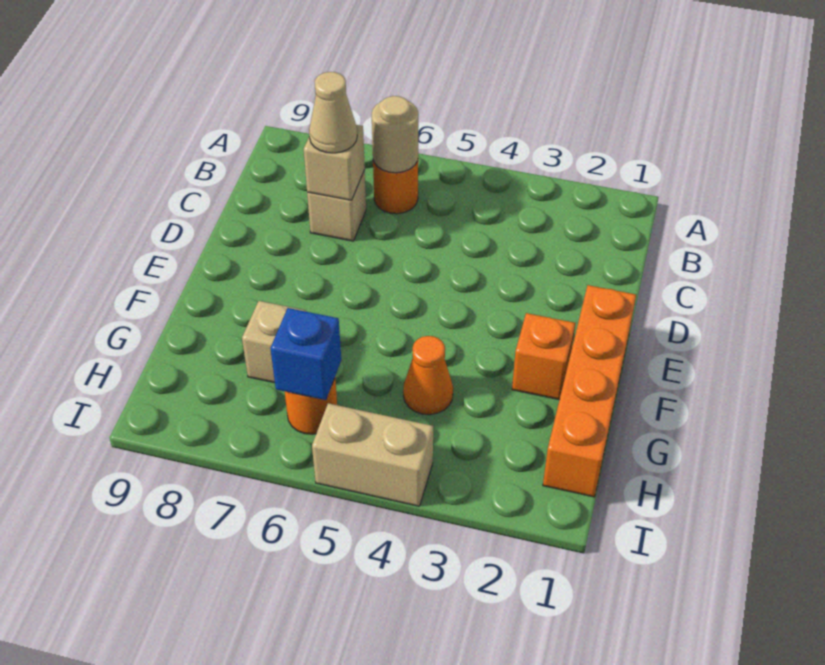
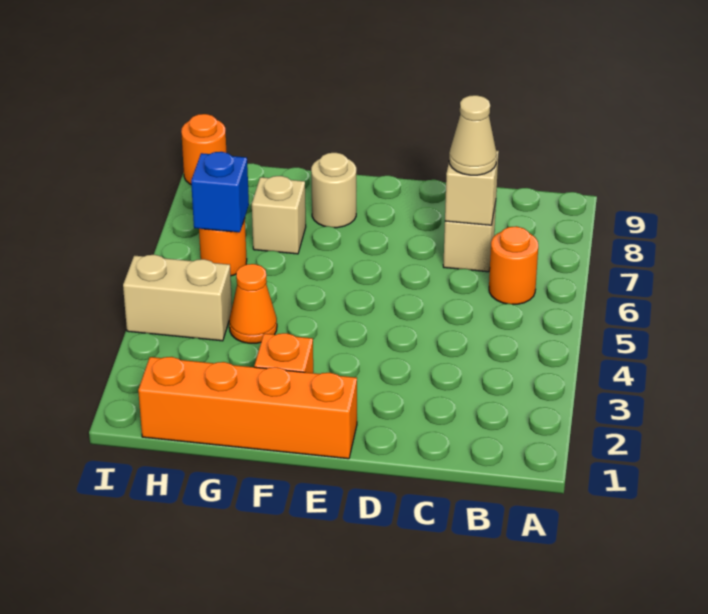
tan round brick B6 level 2 -> tan round brick F8 level 1
tan brick I4:I5 level 1 -> tan brick H4:I4 level 1
none -> orange round brick I9 level 1

